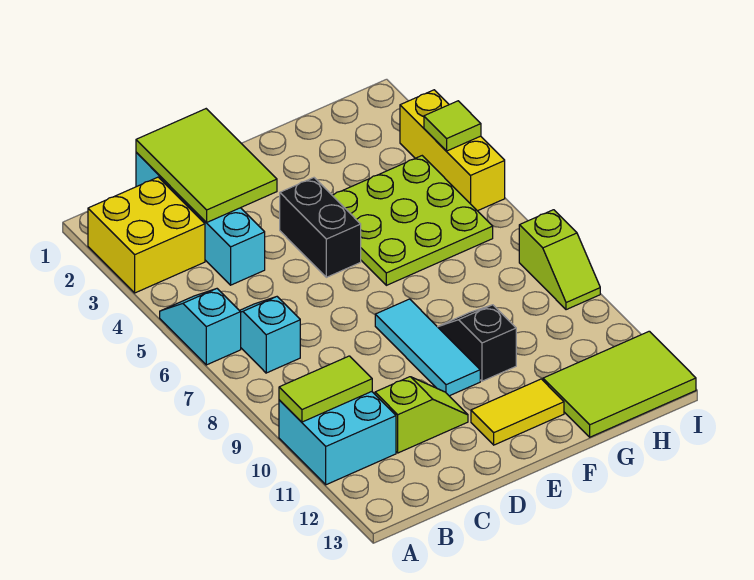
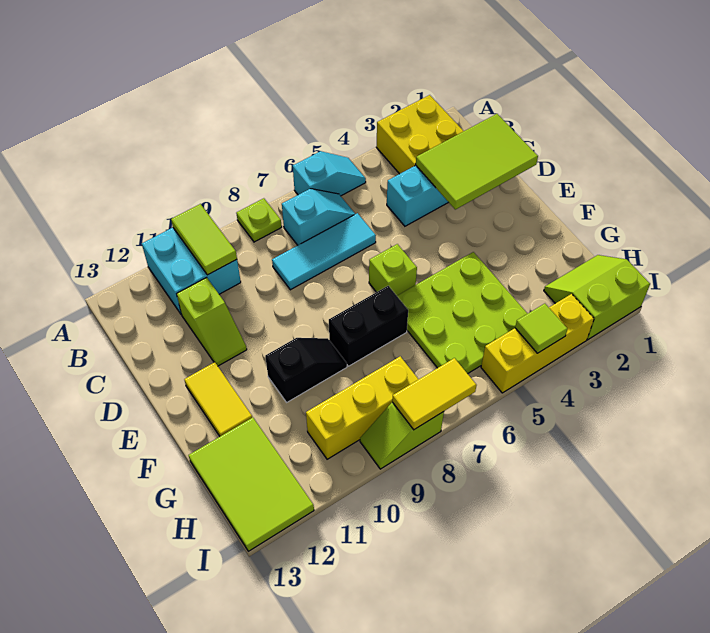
none -> lime plate A8 level 1
black brick E4:E5 level 1 -> black brick F7:F8 level 1
none -> lime brick E6 level 1
cyan tile E8:E10 level 1 -> cyan tile C6:C8 level 1
none -> lime slope H1:I2 level 1 top I
none -> yellow brick H8:H10 level 1
none -> yellow tile I7:I8 level 2

